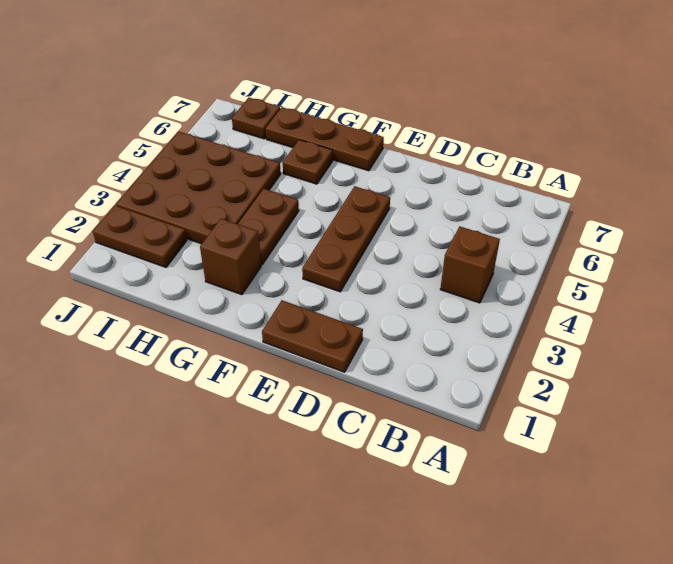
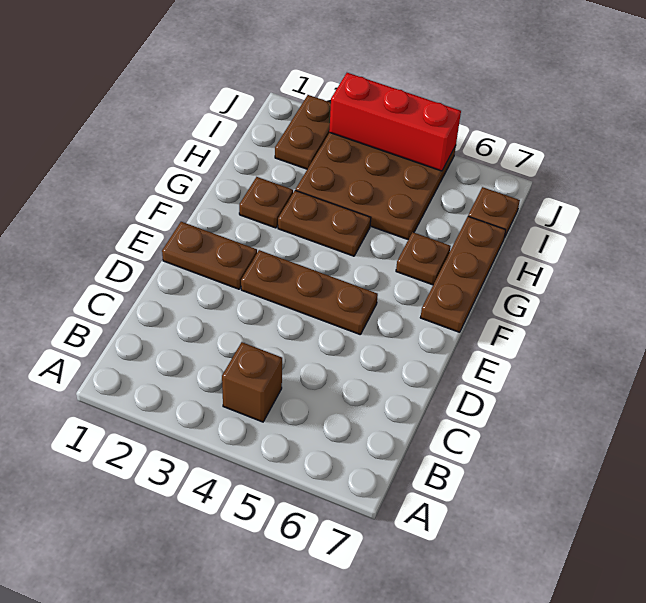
brown plate D1:E1 level 1 -> brown plate E1:E2 level 1
brown brick G2 level 1 -> brown plate G2 level 1
none -> red brick J3:J5 level 2

